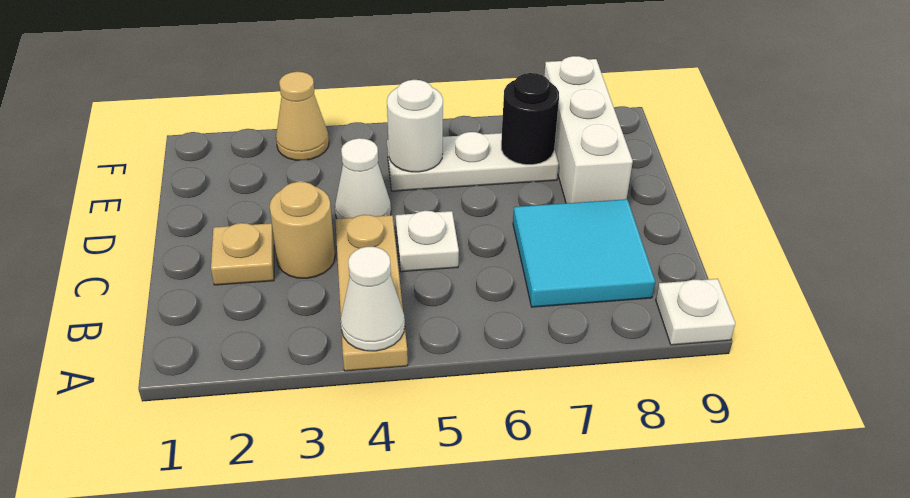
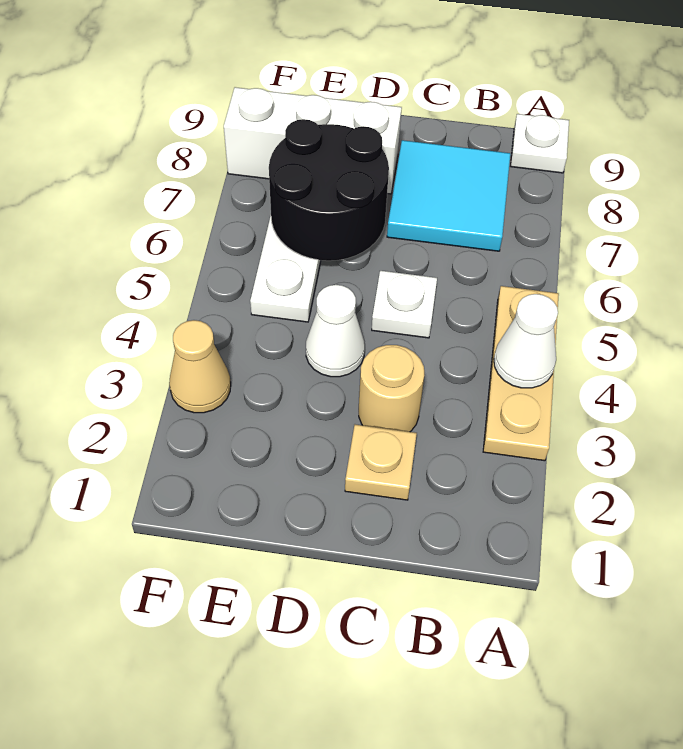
tan plate A4:C4 level 1 -> tan plate A3:A5 level 1
white round brick E5 level 2 -> none
black round brick E7 level 2 -> black round brick D6:E7 level 2

